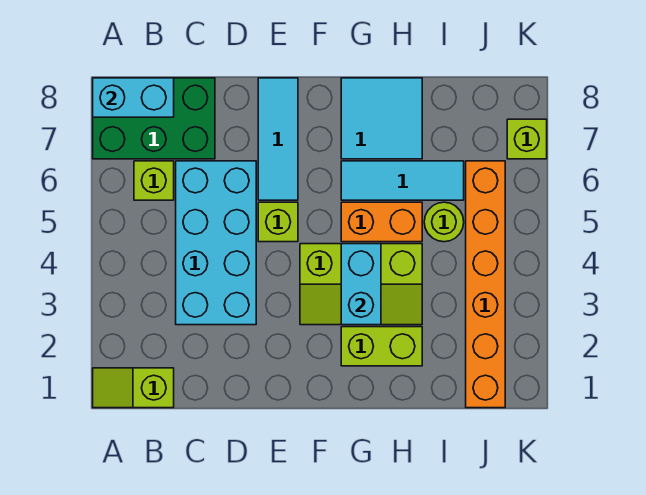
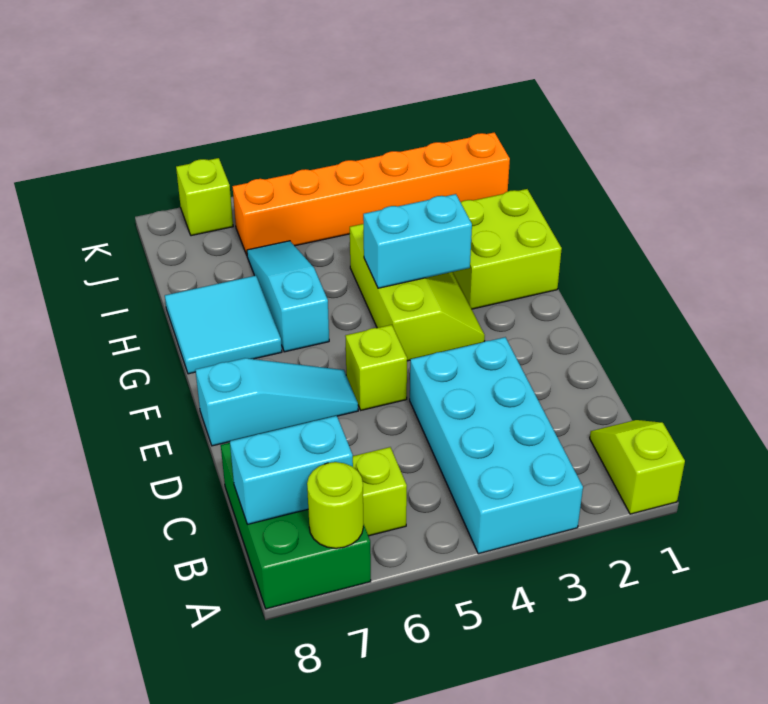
lime slope A1:B1 level 1 top B -> lime slope A1:B1 level 1 top A
cyan brick A8:B8 level 2 -> cyan brick B7:B8 level 2
cyan brick C3:D6 level 1 -> cyan brick A3:D4 level 1
cyan tile E6:E8 level 1 -> cyan slope E6:E8 level 1 top 8
lime brick G2:H2 level 1 -> lime brick G1:H2 level 1
orange brick G5:H5 level 1 -> none
cyan tile G6:I6 level 1 -> cyan slope G6:I6 level 1 top G
lime round brick I5 level 1 -> lime round brick A7 level 2

